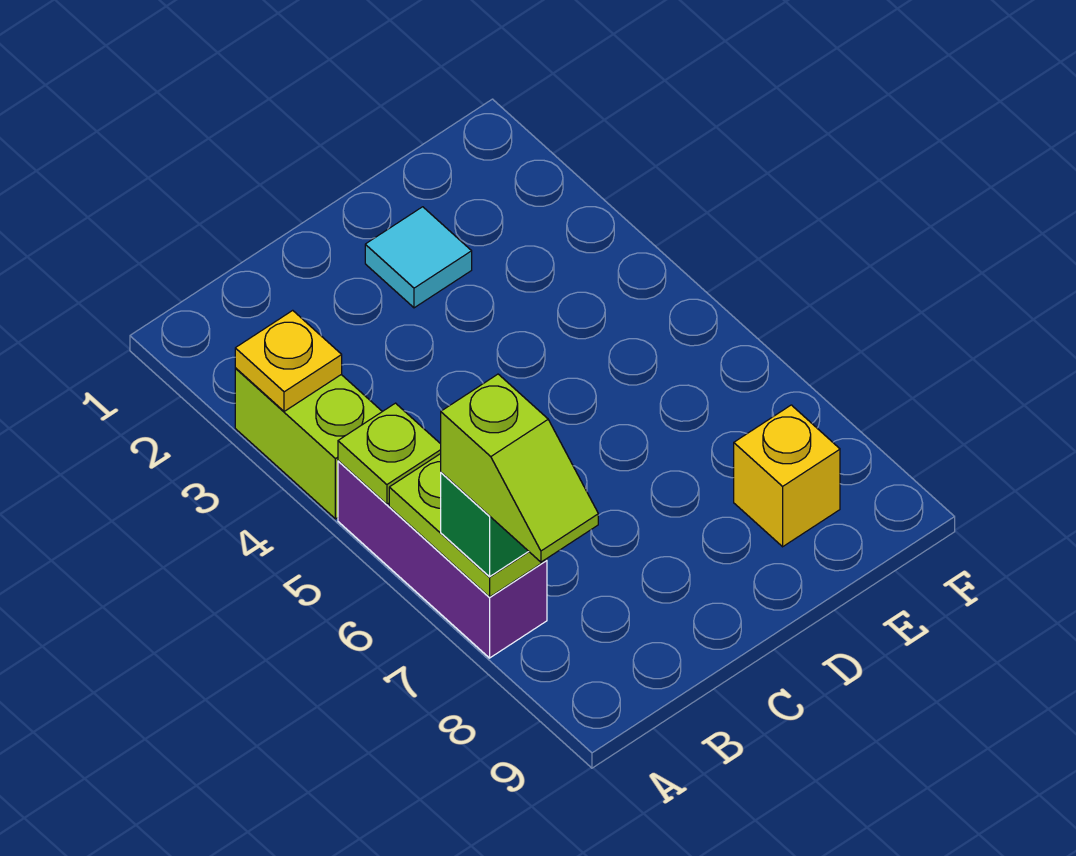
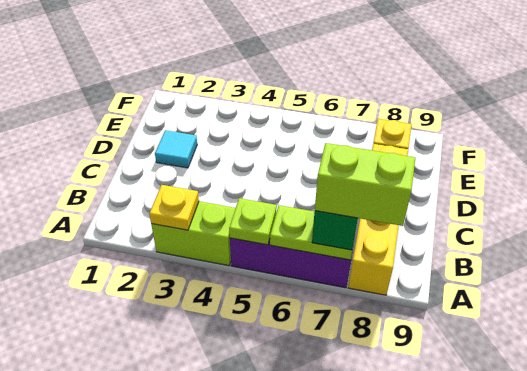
lime slope A7:A8 level 4 top 7 -> lime brick A7:A8 level 4
none -> yellow brick A8:D8 level 1

